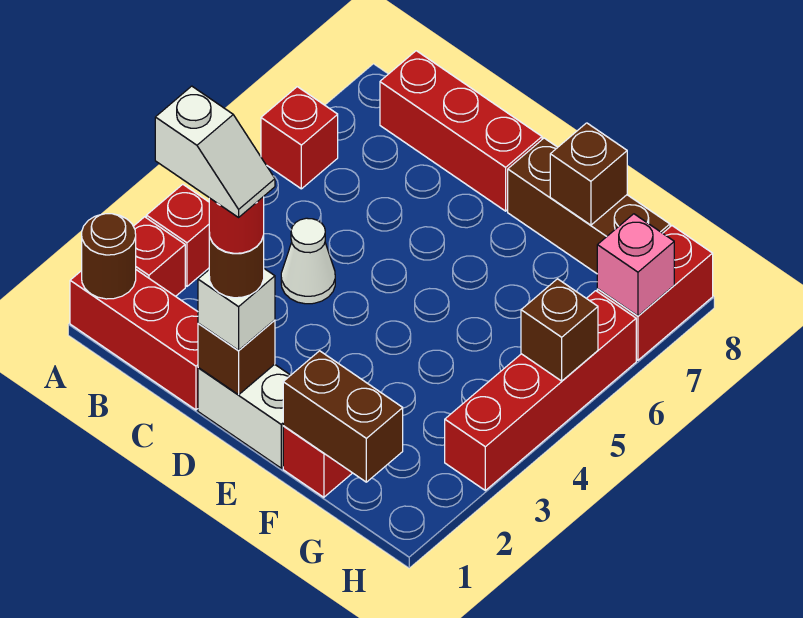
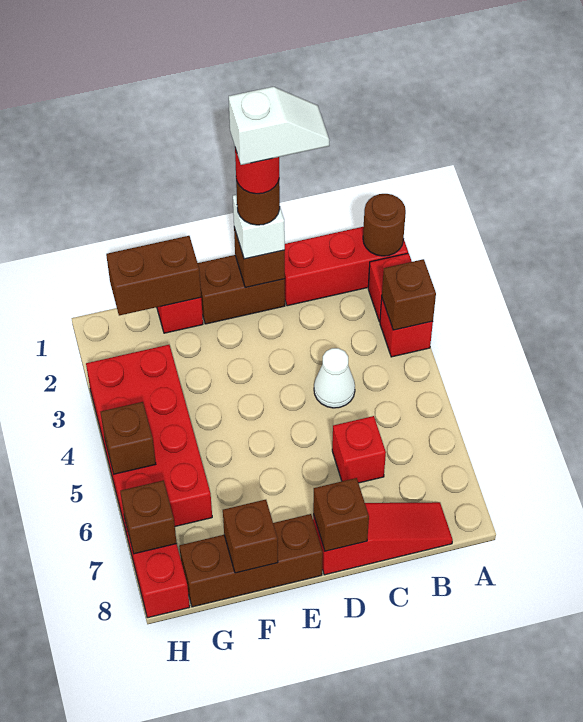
none -> brown brick A3 level 2
red brick A6 level 1 -> red brick C6 level 1
red brick B8:D8 level 1 -> red slope B8:D8 level 1 top D
white slope C1:D1 level 6 top C -> white slope C1:D1 level 6 top D
white brick D1:E1 level 1 -> brown brick D1:E1 level 1
none -> brown brick D8 level 2
red brick H3:H6 level 1 -> red brick G3:H6 level 1
pink brick H7 level 2 -> brown brick H7 level 2

